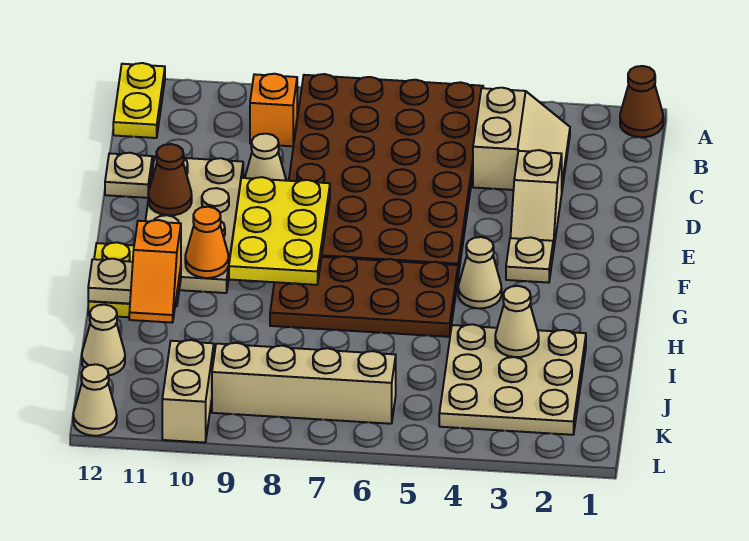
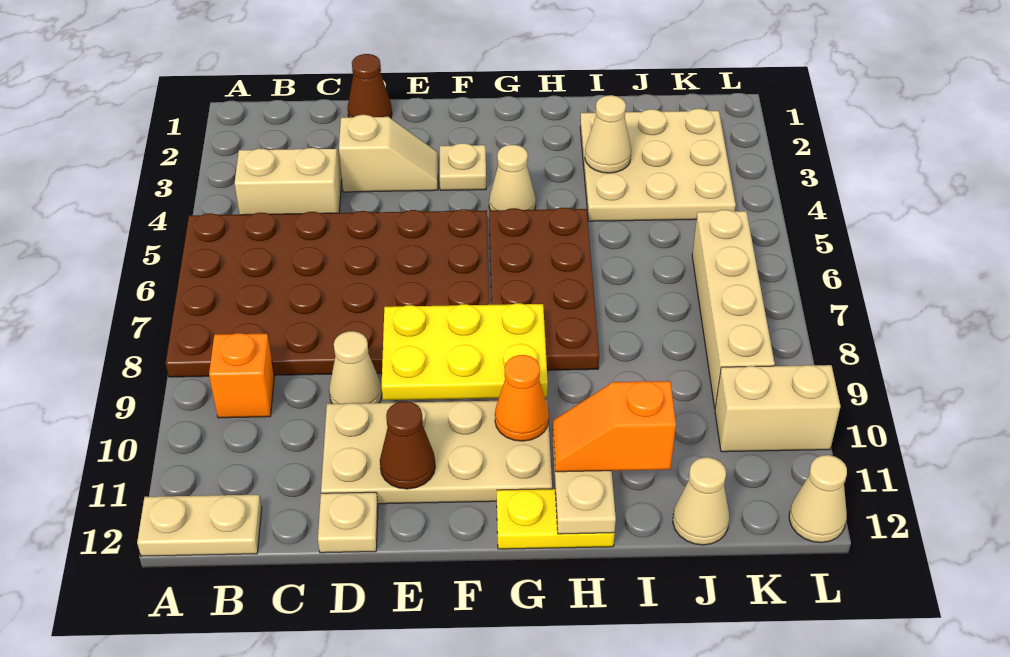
brown cone A1 level 1 -> brown cone D1 level 1
yellow plate A12:B12 level 1 -> tan plate A12:B12 level 1
orange slope H11:I11 level 3 top H -> orange slope H11:I11 level 3 top I

